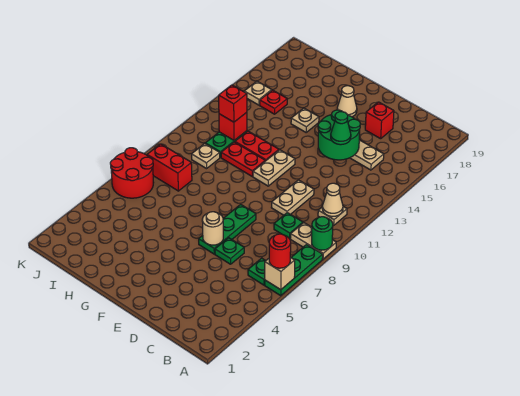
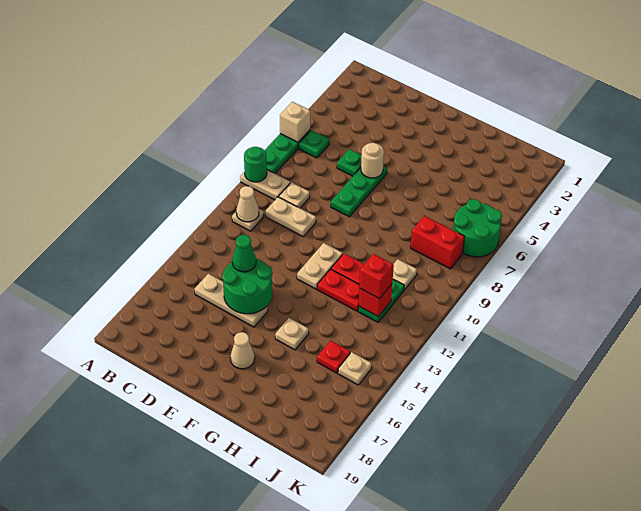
red round brick A6 level 3 -> none
green plate C9 level 1 -> tan plate C9 level 1
tan plate D10:D11 level 1 -> tan plate C10:D10 level 1
red brick D17 level 1 -> none
red round brick J6:K7 level 1 -> green round brick J6:K7 level 1

